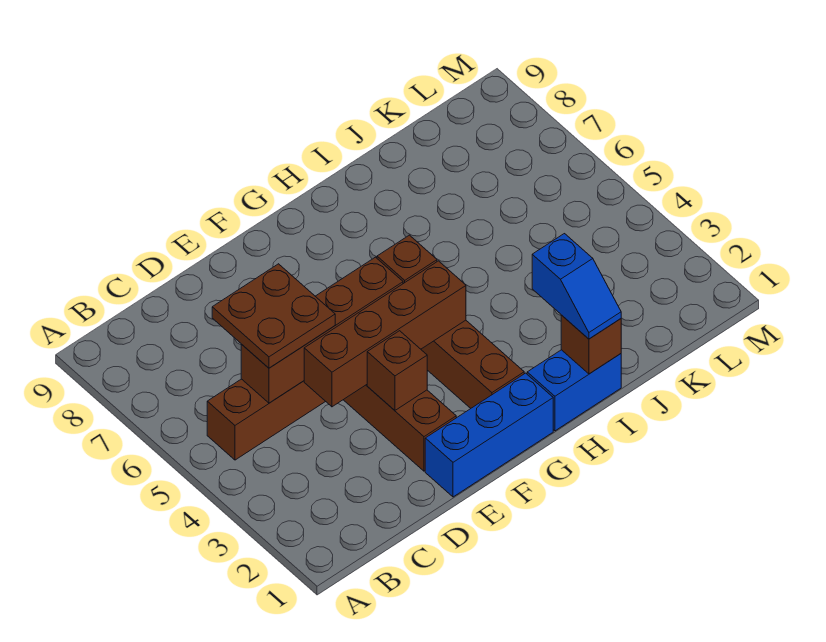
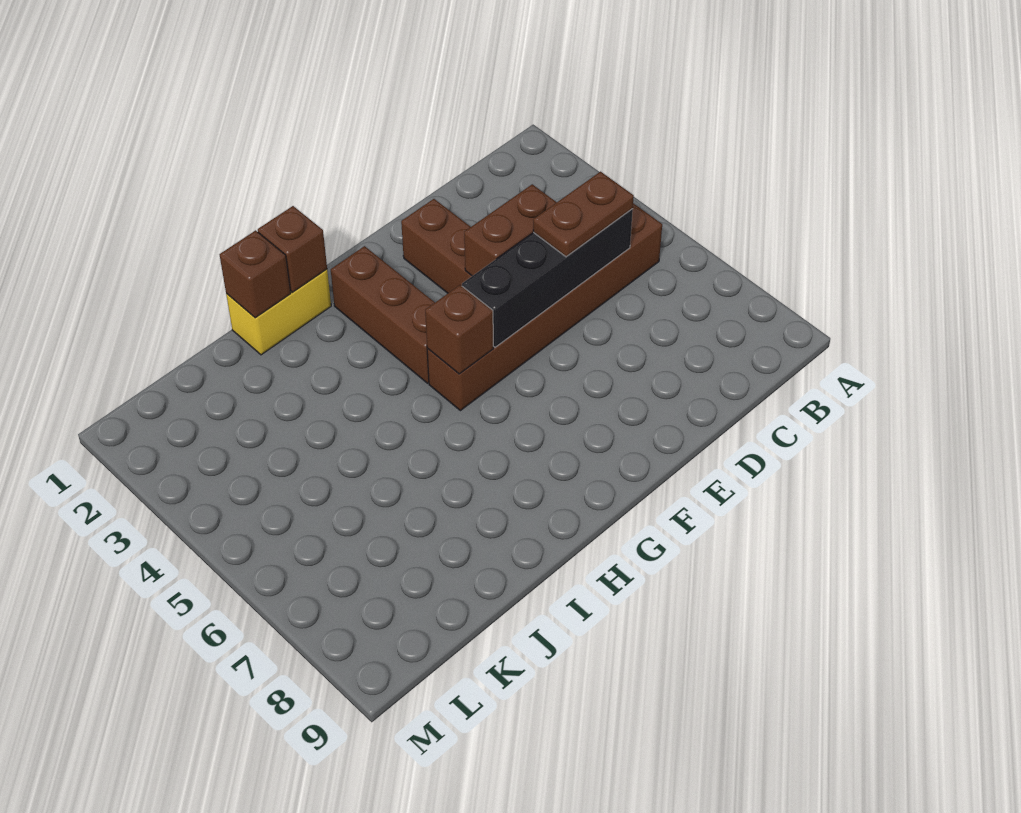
brown brick C5:F5 level 2 -> black brick C5:F5 level 2
brown plate C5:D6 level 3 -> brown plate C5:D5 level 3
brown brick D4:G4 level 2 -> brown brick D4:E4 level 2
blue brick E1:G1 level 1 -> none
brown brick E3 level 2 -> brown brick H1 level 2
blue brick H1:I1 level 1 -> yellow brick H1:I1 level 1
blue slope I1:I2 level 3 top 2 -> none

